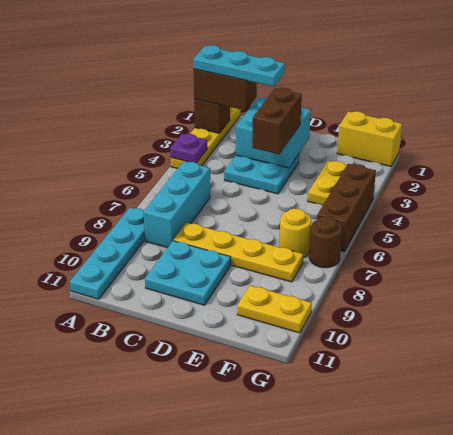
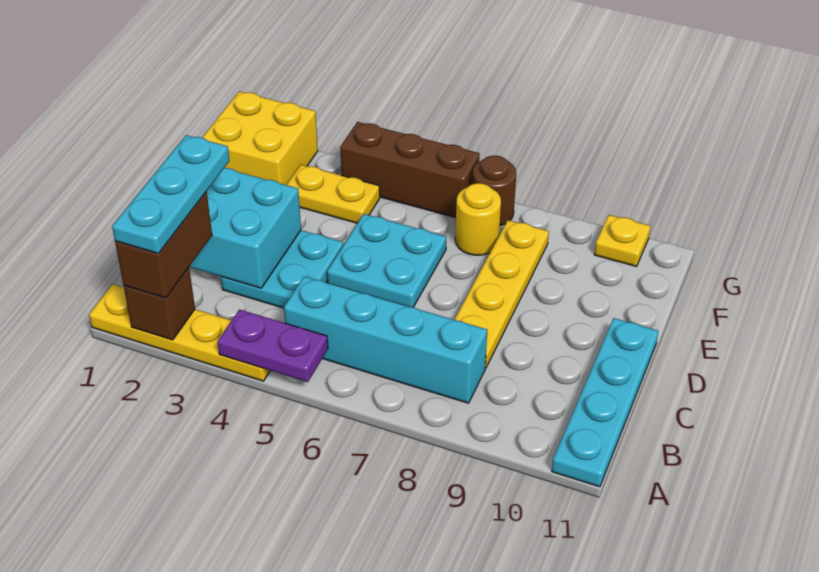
purple plate A4 level 2 -> purple plate A4:A5 level 2
cyan plate A8:A11 level 1 -> cyan plate A11:D11 level 1
cyan brick B6:B8 level 1 -> cyan brick B5:B8 level 1
cyan plate C9:D10 level 1 -> cyan plate D5:E6 level 1
brown brick D3:D4 level 3 -> none
yellow brick F1:G1 level 1 -> yellow brick F1:G2 level 1
yellow plate F10:G10 level 1 -> yellow plate G10 level 1

